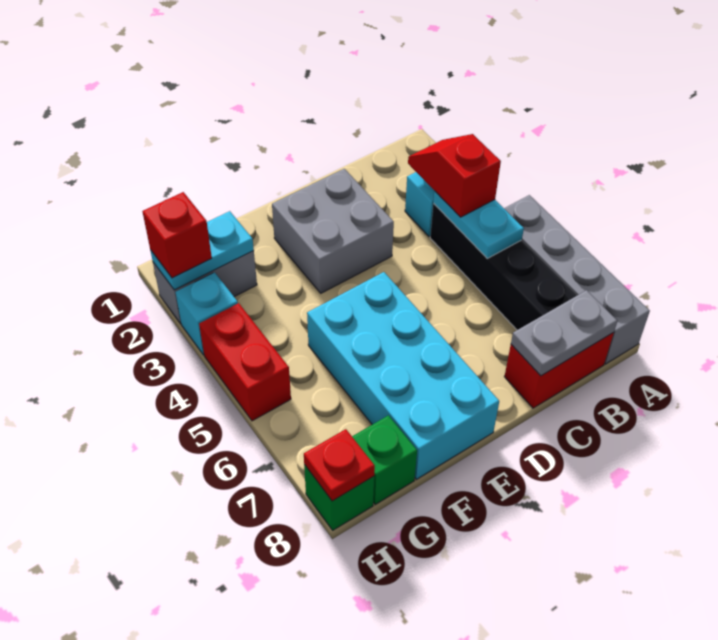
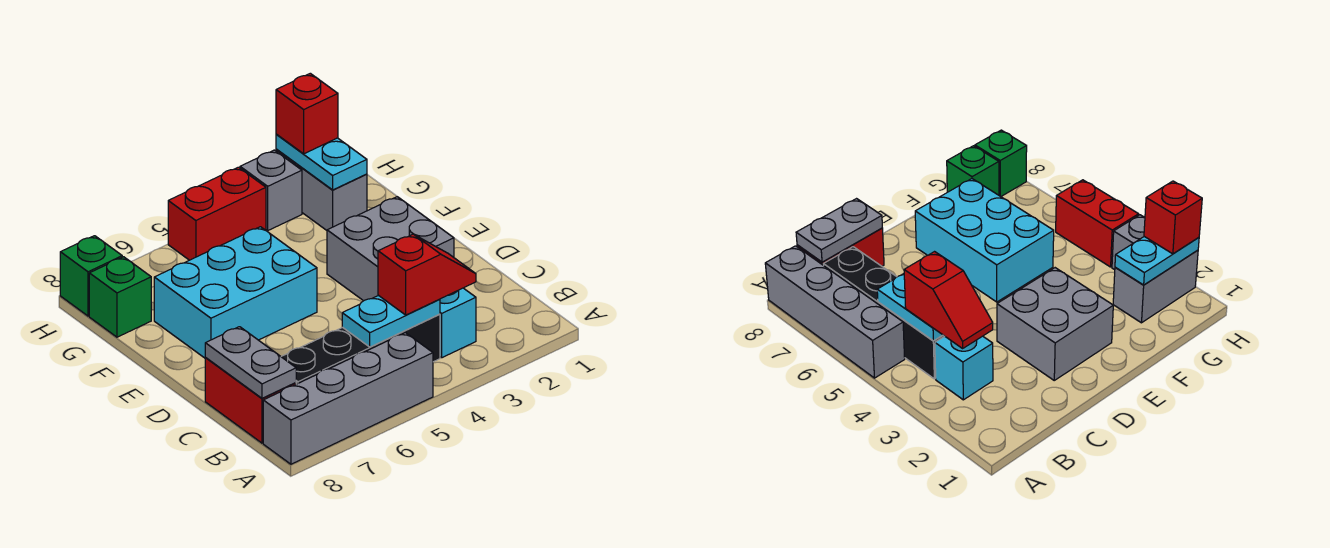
cyan brick E5:F8 level 1 -> cyan brick E5:F7 level 1
cyan brick H3 level 1 -> grey brick H3 level 1
red plate H8 level 2 -> none

